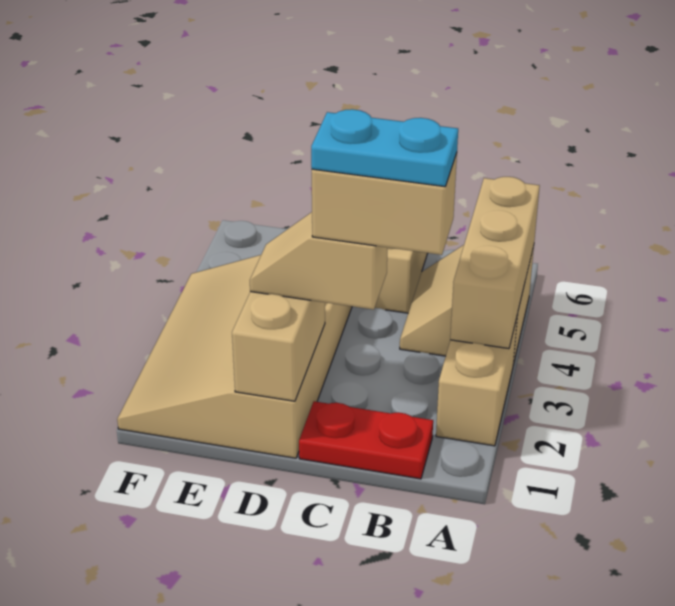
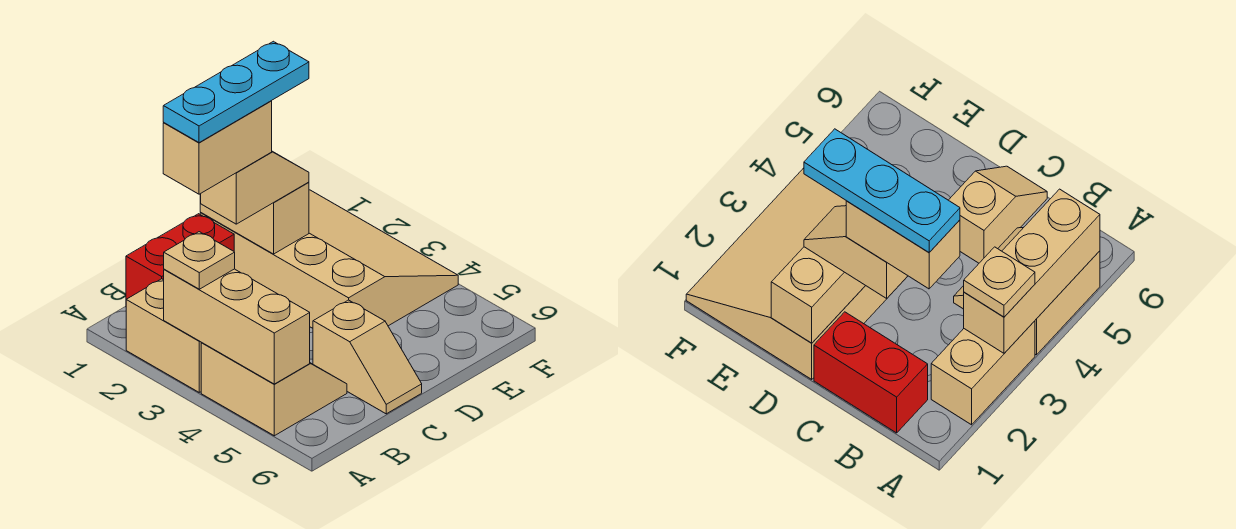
none -> tan plate A3 level 3
red plate B1:C1 level 1 -> red brick B1:C1 level 1
cyan plate B2:C2 level 5 -> cyan plate B2:D2 level 5

